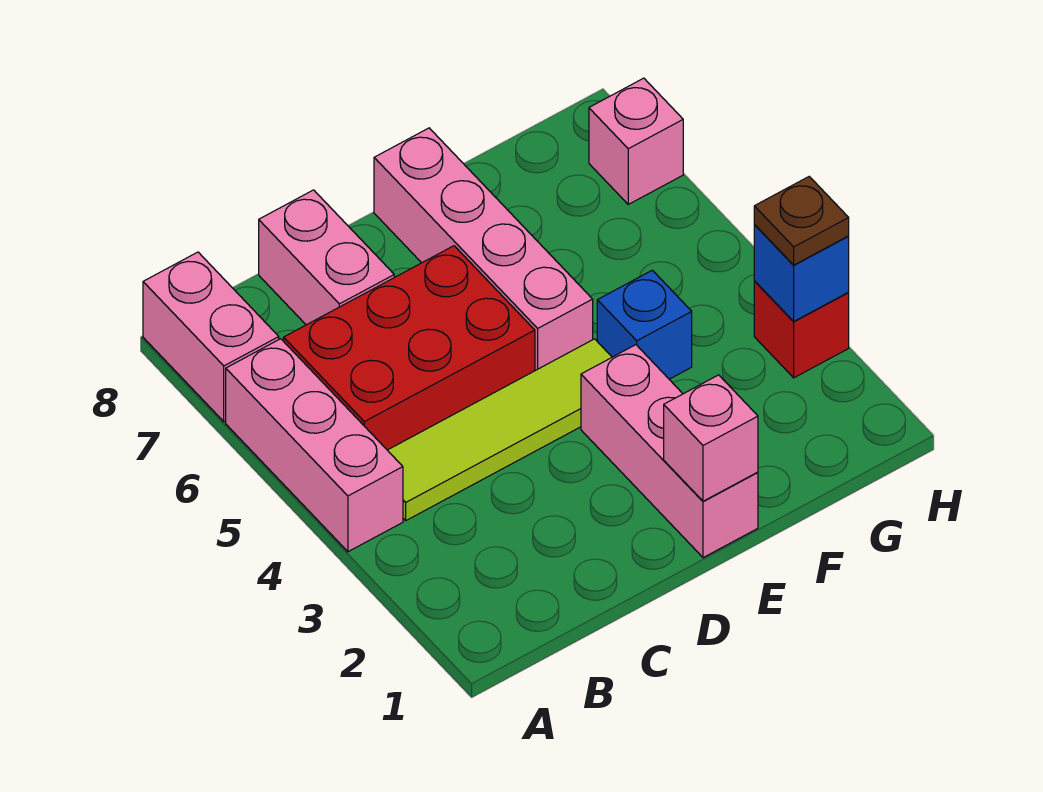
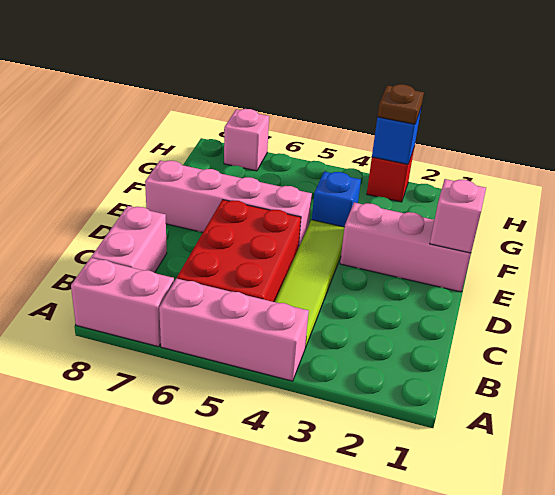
pink brick C7:C8 level 1 -> pink brick B8:C8 level 1

